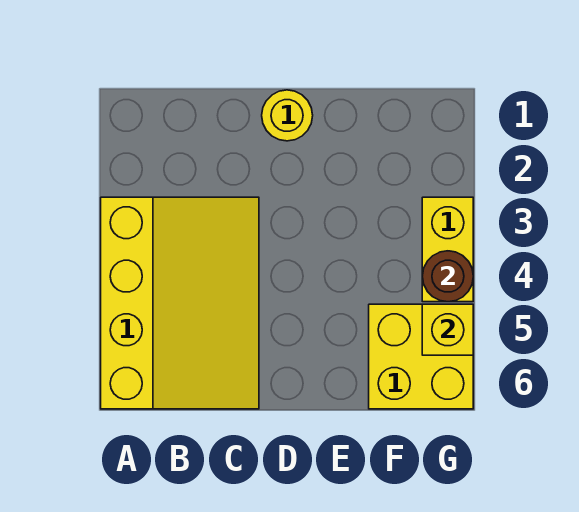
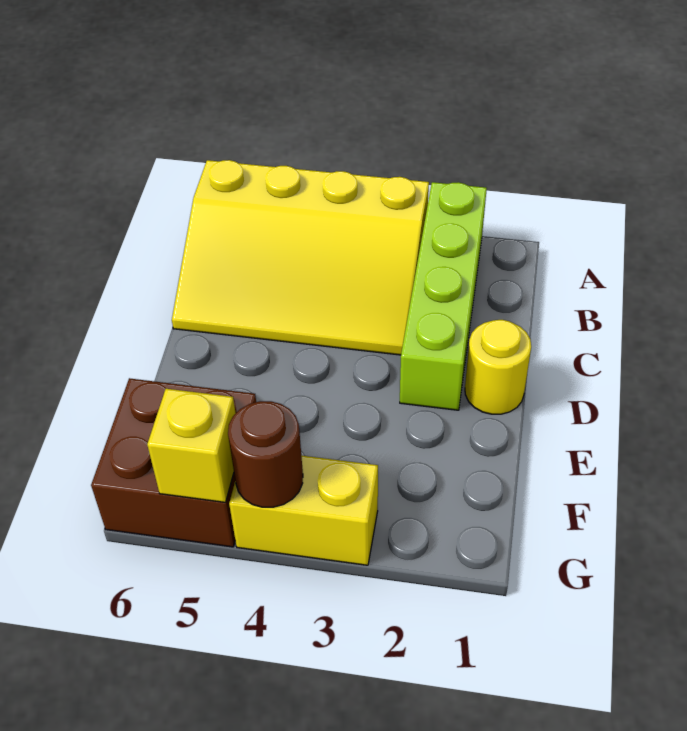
none -> lime brick A2:D2 level 1
yellow brick F5:G6 level 1 -> brown brick F5:G6 level 1

